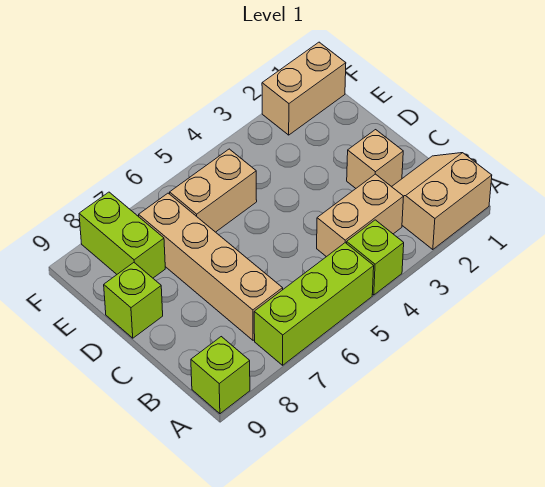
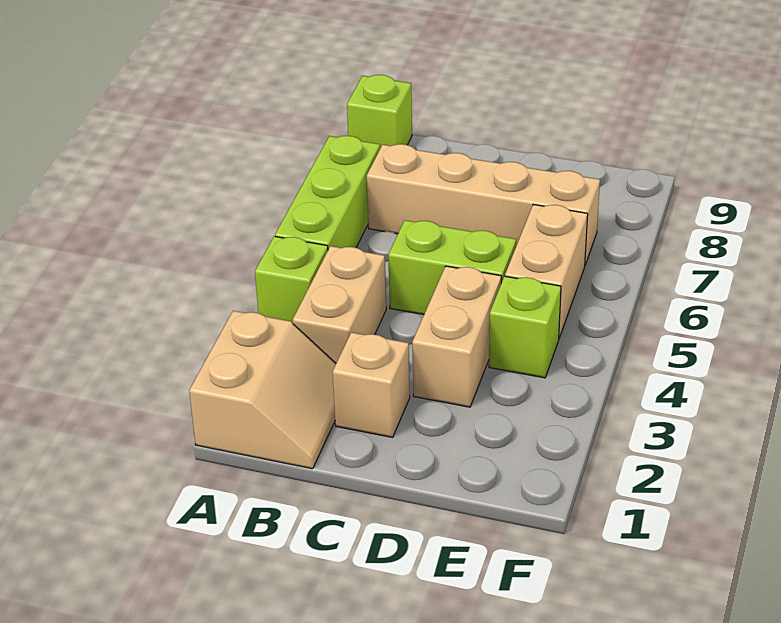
lime brick D9 level 1 -> lime brick E4 level 1
lime brick E8:F8 level 1 -> lime brick C5:D5 level 1
tan brick F1:F2 level 1 -> tan brick D3:D4 level 1

